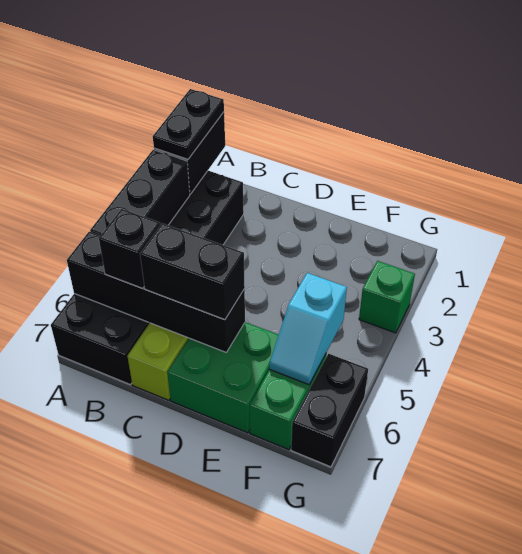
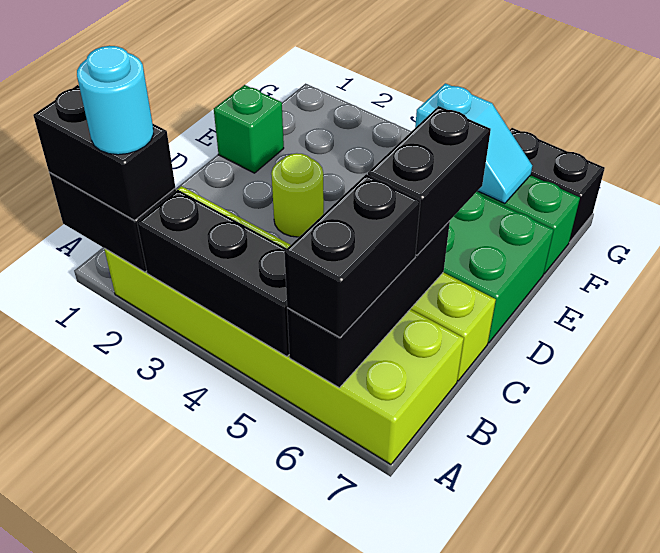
black plate A1:A2 level 3 -> black brick A1:A2 level 3
black brick A2:B7 level 1 -> lime brick A2:B7 level 1
none -> cyan round brick A2 level 4
black brick A6:D6 level 2 -> black brick A6:C6 level 2
black brick B6 level 3 -> black brick A6:B6 level 3
none -> lime round brick D3 level 1
green brick G3 level 1 -> green brick E1 level 1

